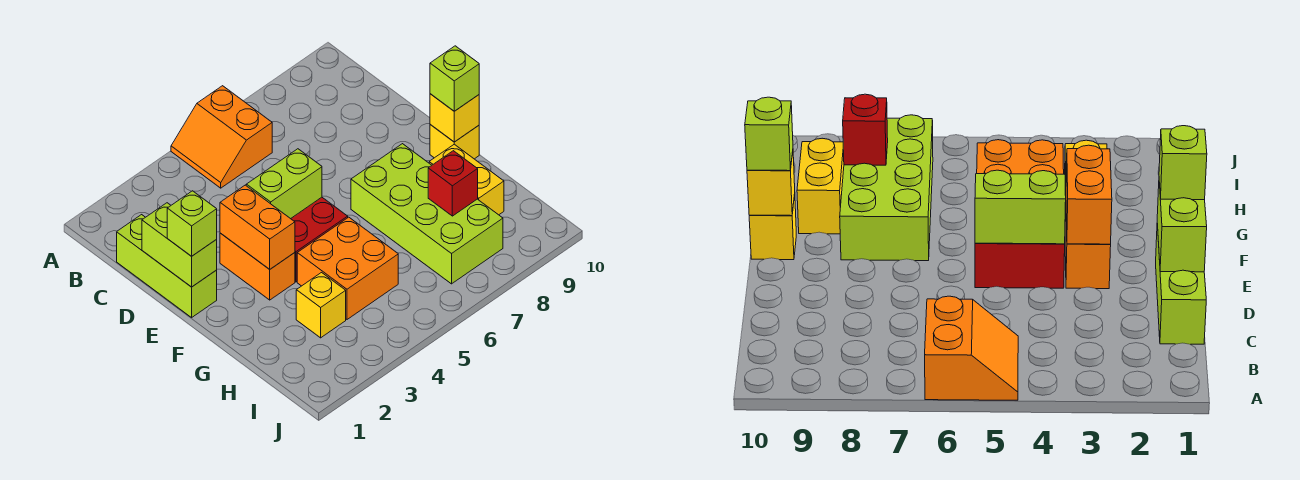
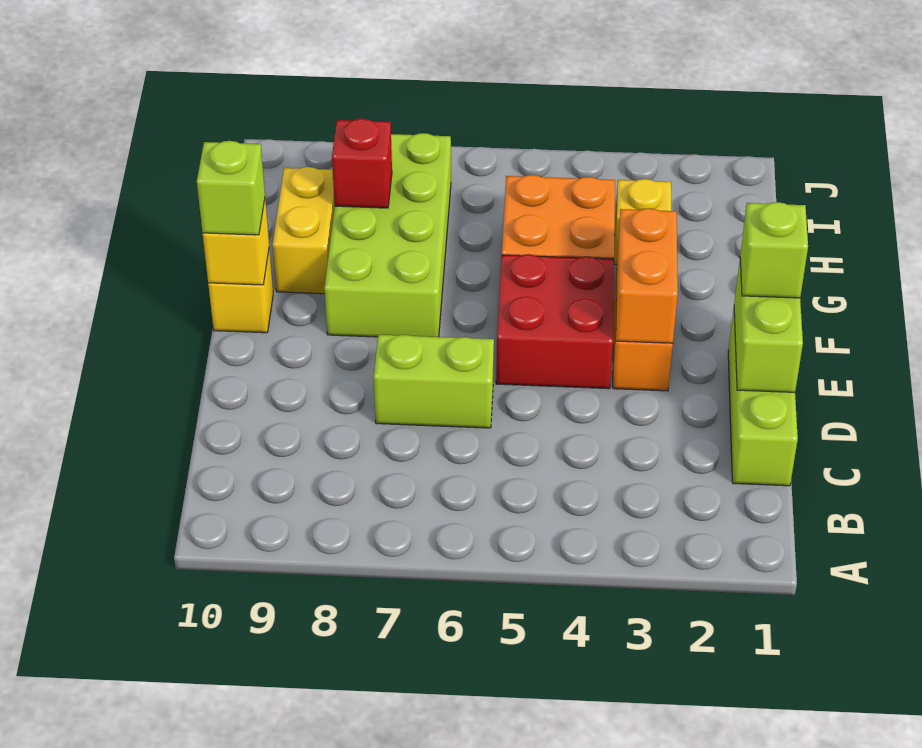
orange slope A5:B6 level 1 top 6 -> none
lime brick E4:E5 level 2 -> lime brick D6:D7 level 1

